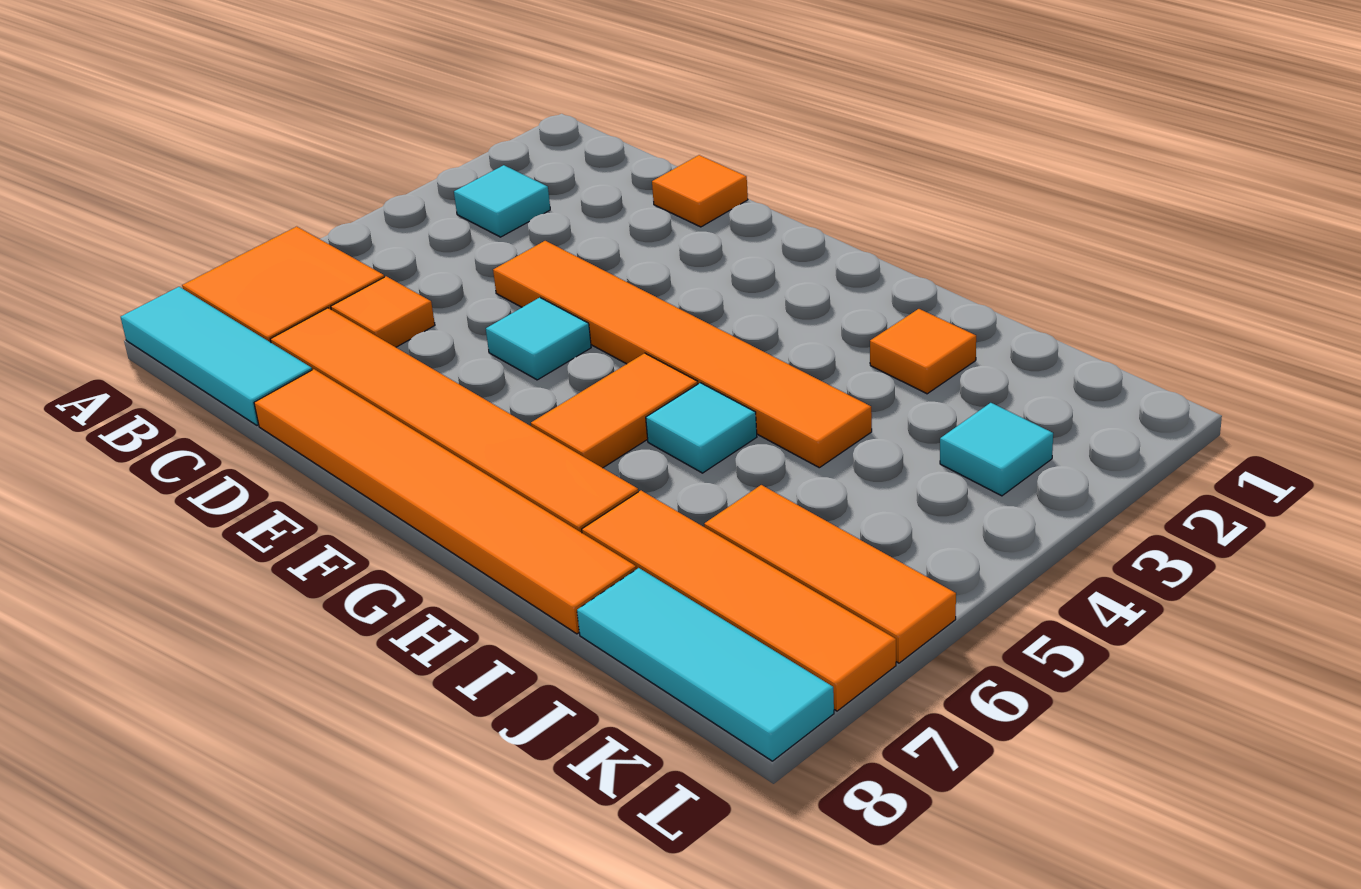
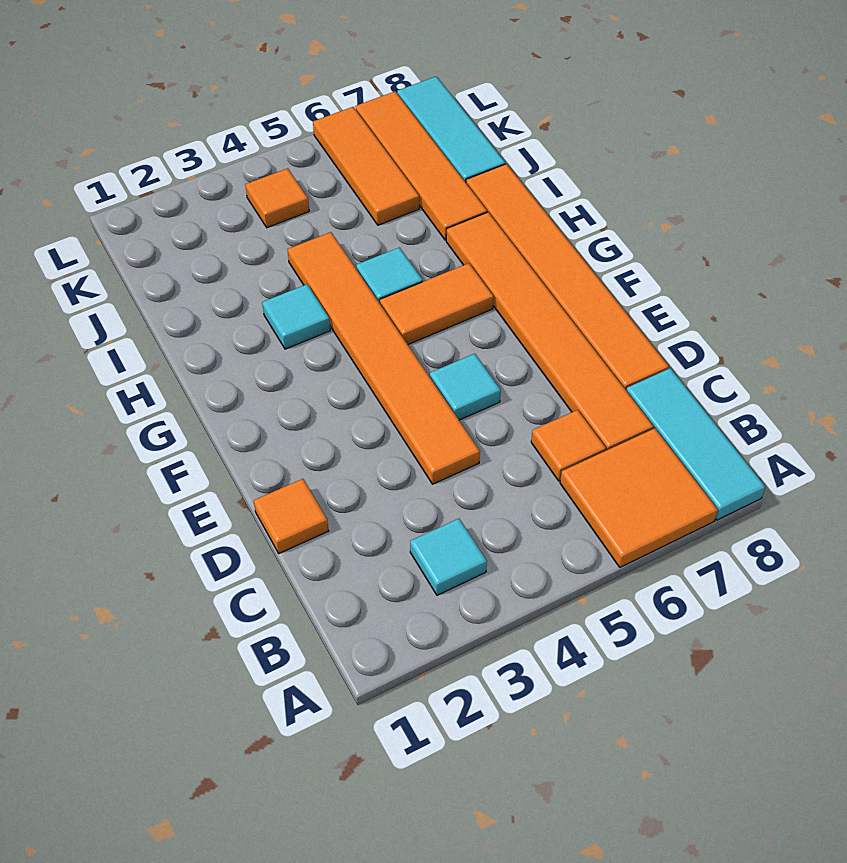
orange tile I2 level 1 -> orange tile K4 level 1
cyan tile K3 level 1 -> cyan tile H3 level 1

